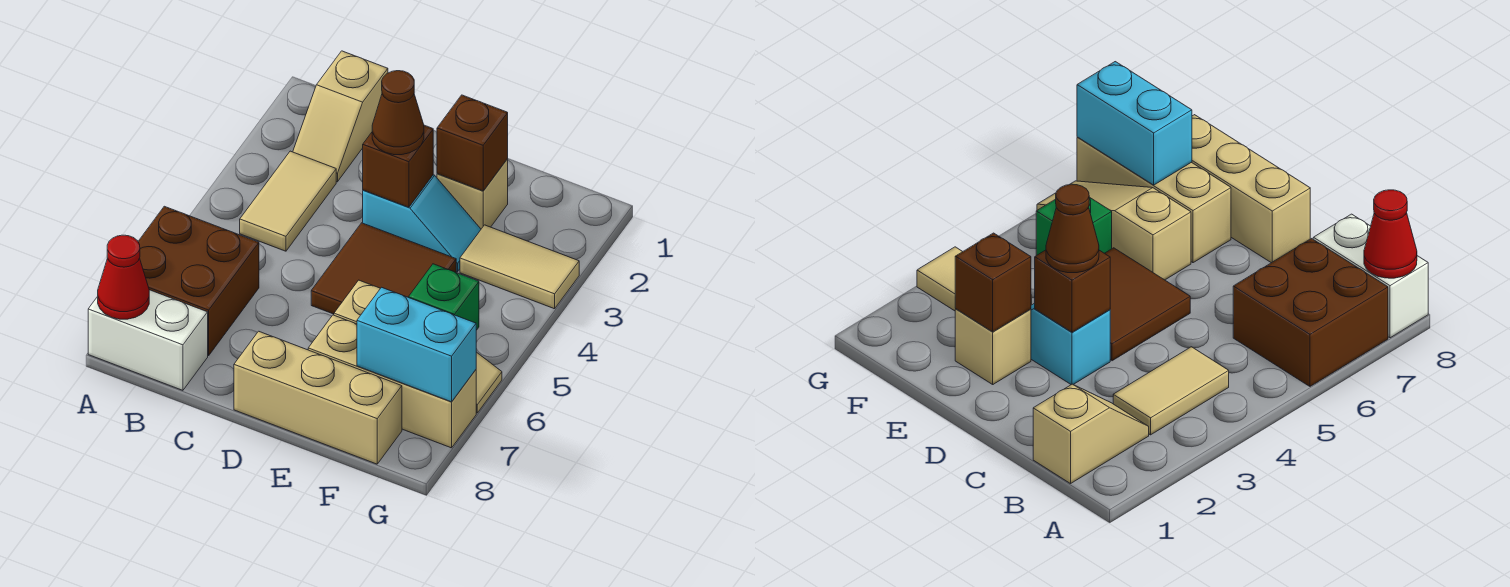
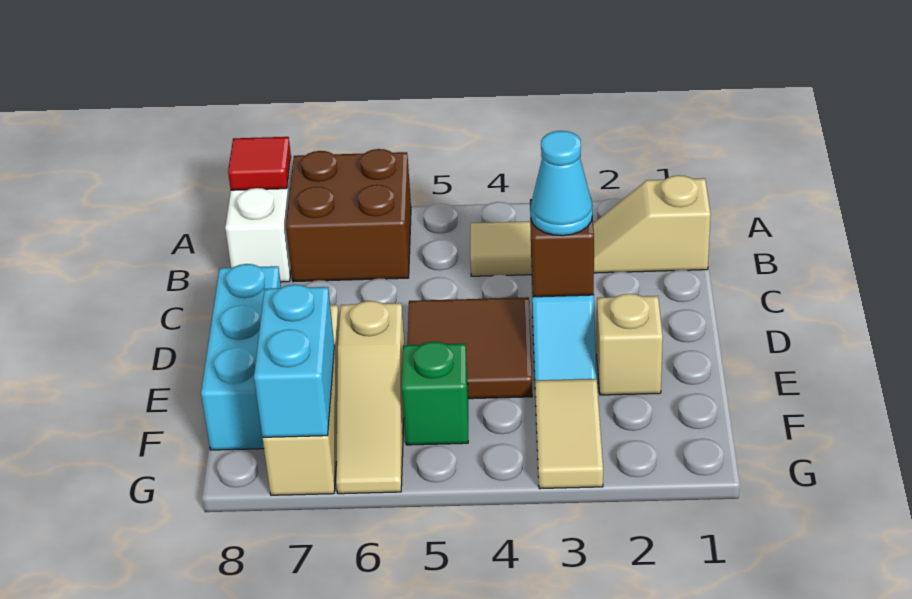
red cone A8 level 2 -> red tile A8 level 2
brown cone D3 level 3 -> cyan cone D3 level 3
tan brick D8:F8 level 1 -> cyan brick D8:F8 level 1
brown brick E2 level 2 -> none

